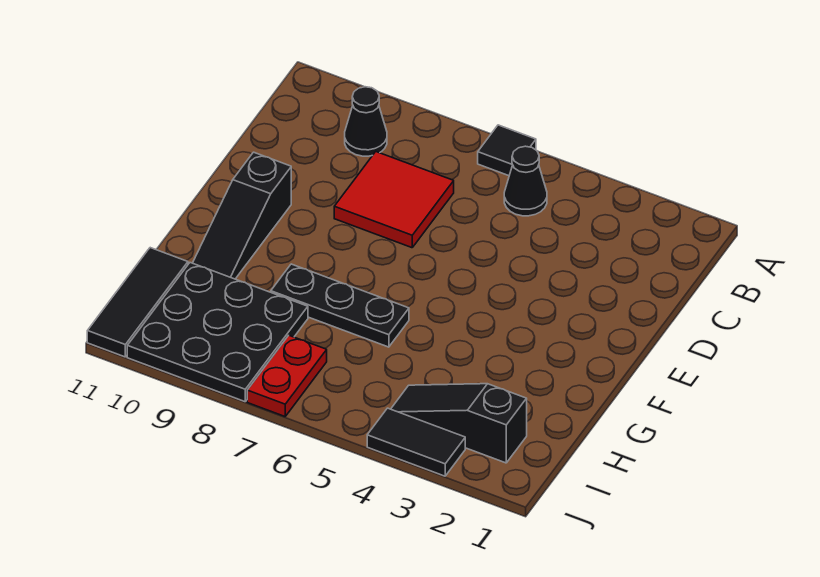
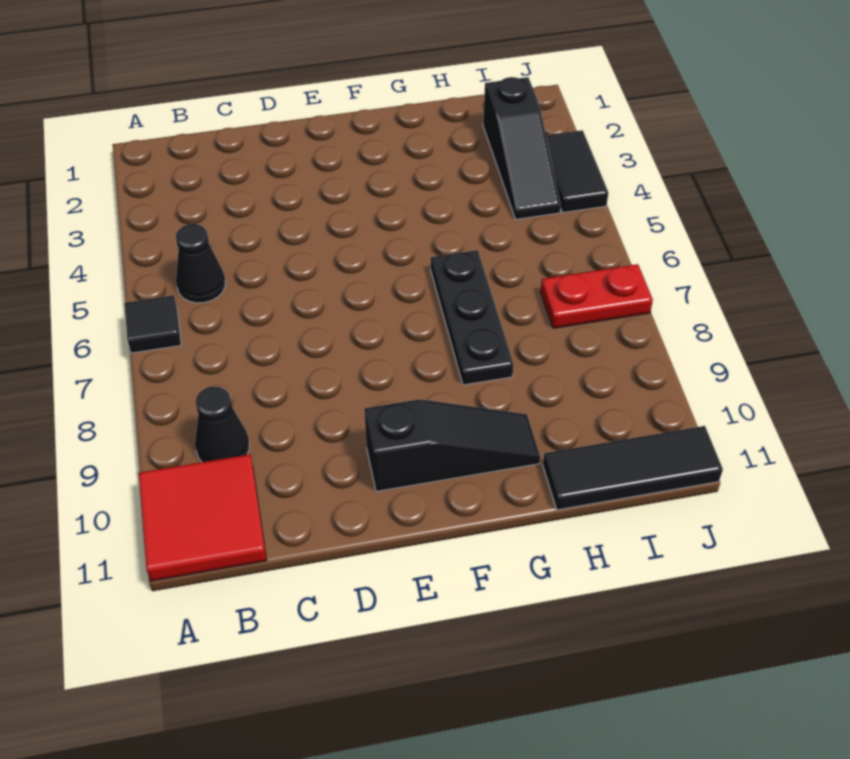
red tile C7:D8 level 1 -> red tile A10:B11 level 1
black plate H8:J10 level 1 -> none

